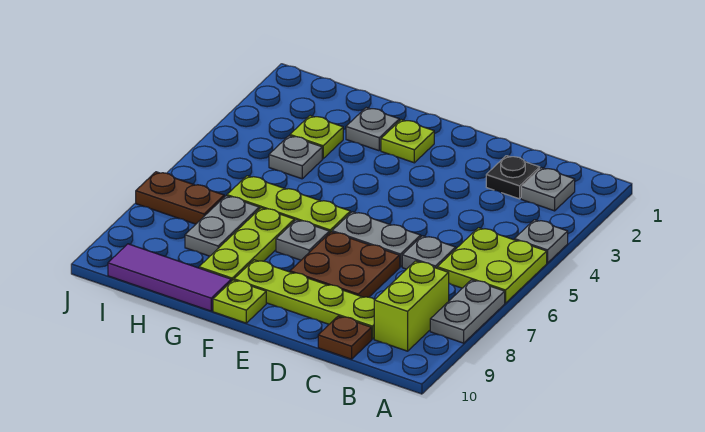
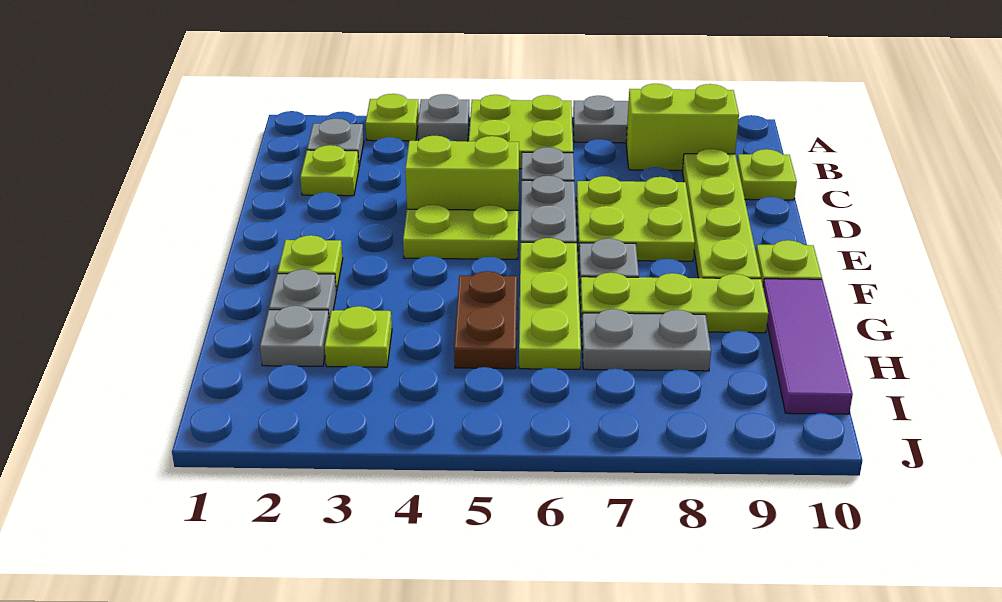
none -> lime plate A3 level 1
black plate C2 level 1 -> lime plate C2 level 1
brown plate C10 level 1 -> lime plate C10 level 1
none -> lime brick D4:D5 level 1
brown plate D7:E8 level 1 -> lime plate D7:E8 level 1
none -> lime plate E4:E5 level 1
grey plate H4 level 1 -> grey plate H2 level 1
brown plate I7:J7 level 1 -> brown plate G5:H5 level 1

